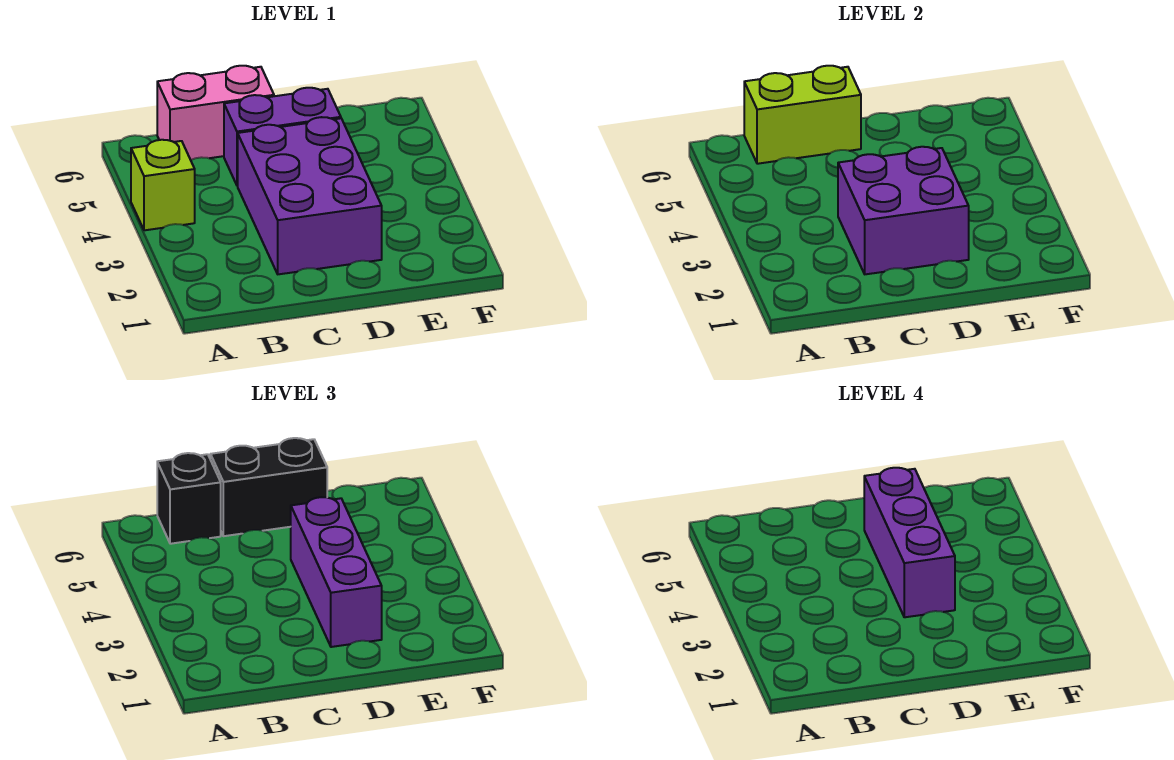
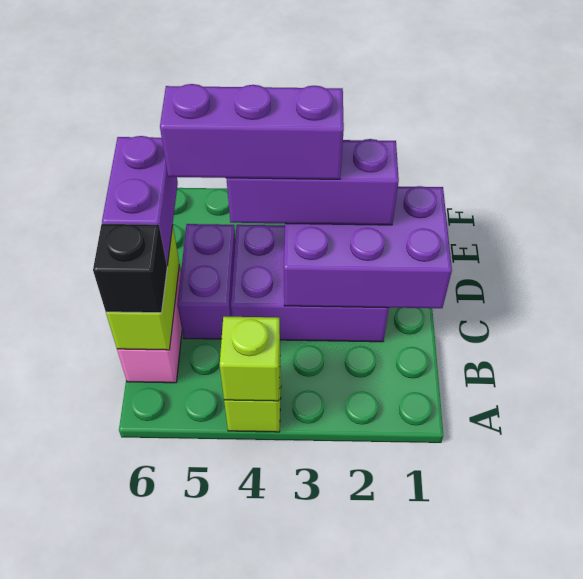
none -> lime brick A4 level 2
purple brick C2:D3 level 2 -> purple brick C1:D3 level 2
black brick C6:D6 level 3 -> purple brick C6:D6 level 3

